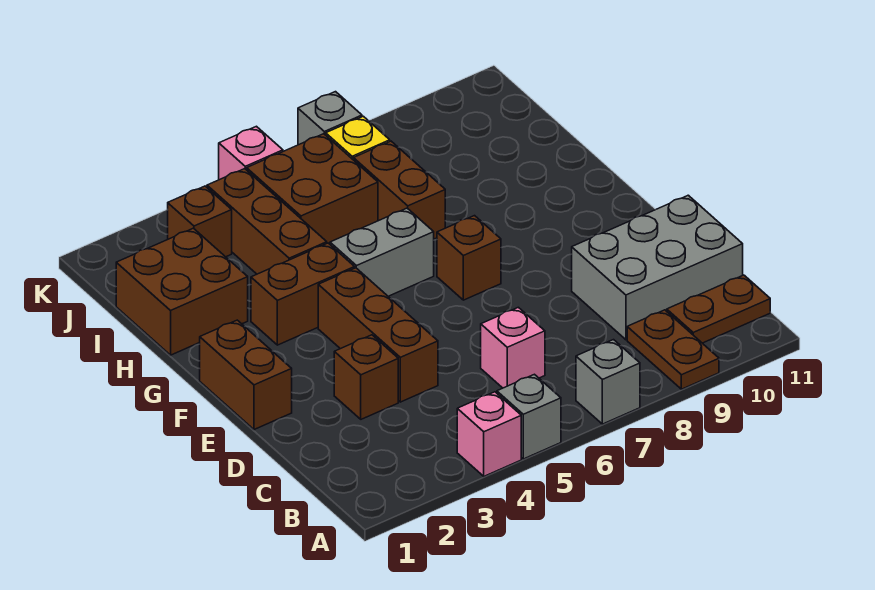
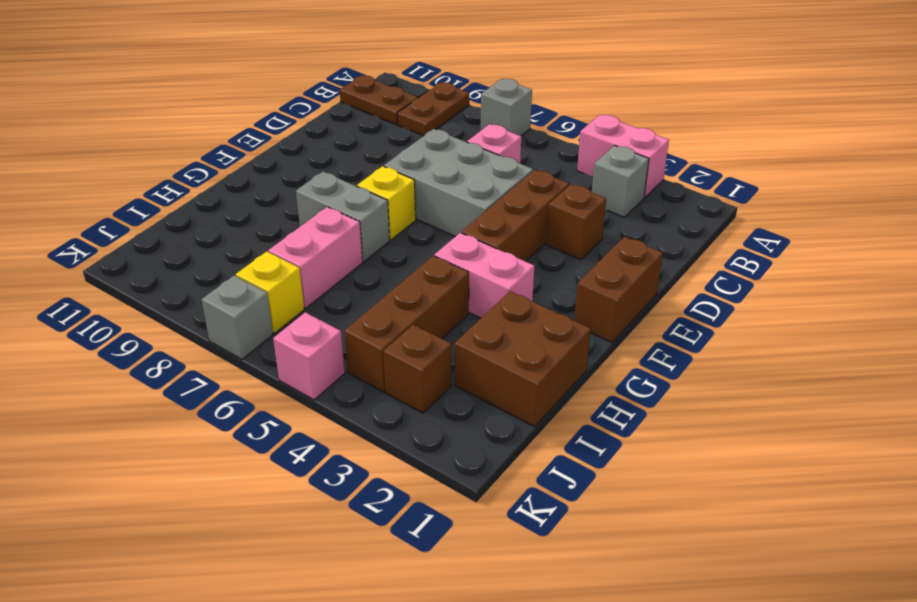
pink brick A4 level 1 -> pink brick A3:A4 level 1
grey brick A5 level 1 -> grey brick B3 level 1
grey brick C9:D11 level 1 -> grey brick D5:E7 level 1
brown brick F7 level 1 -> yellow brick F7 level 1
brown brick G3:G4 level 1 -> pink brick G3:G4 level 1
grey brick G5:G6 level 1 -> grey brick G7:G8 level 1
brown brick H7:I7 level 1 -> pink brick H7:I7 level 1
brown brick I5:J6 level 1 -> none

